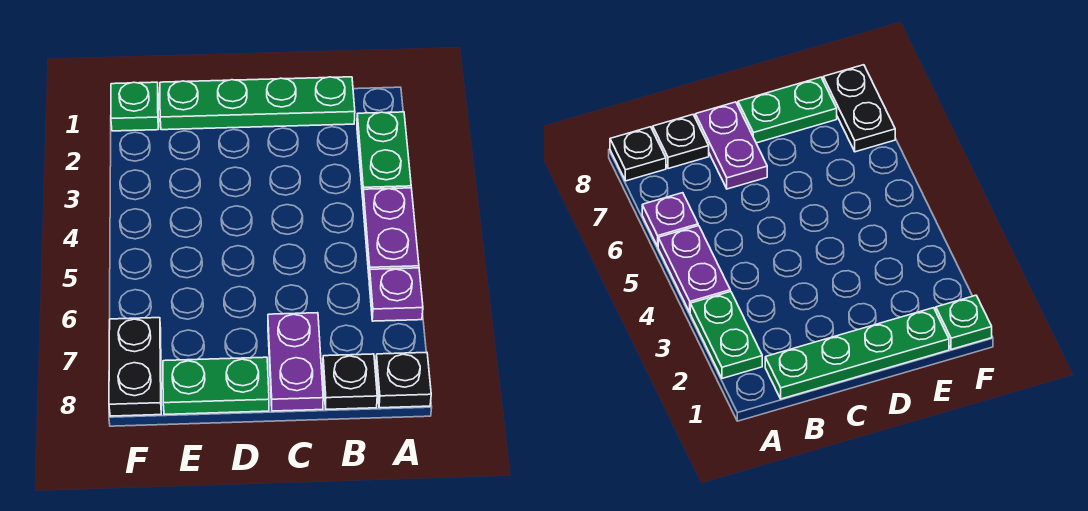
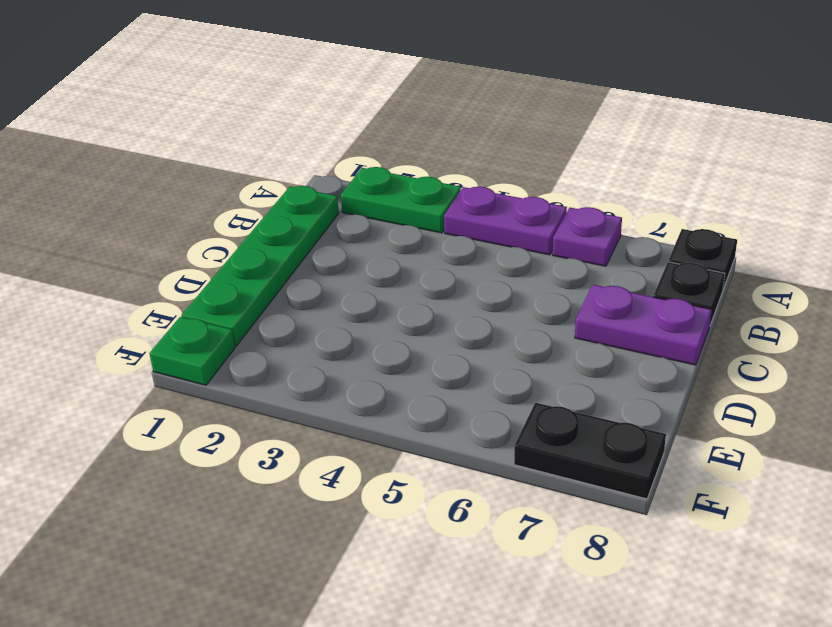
green plate D8:E8 level 1 -> none

